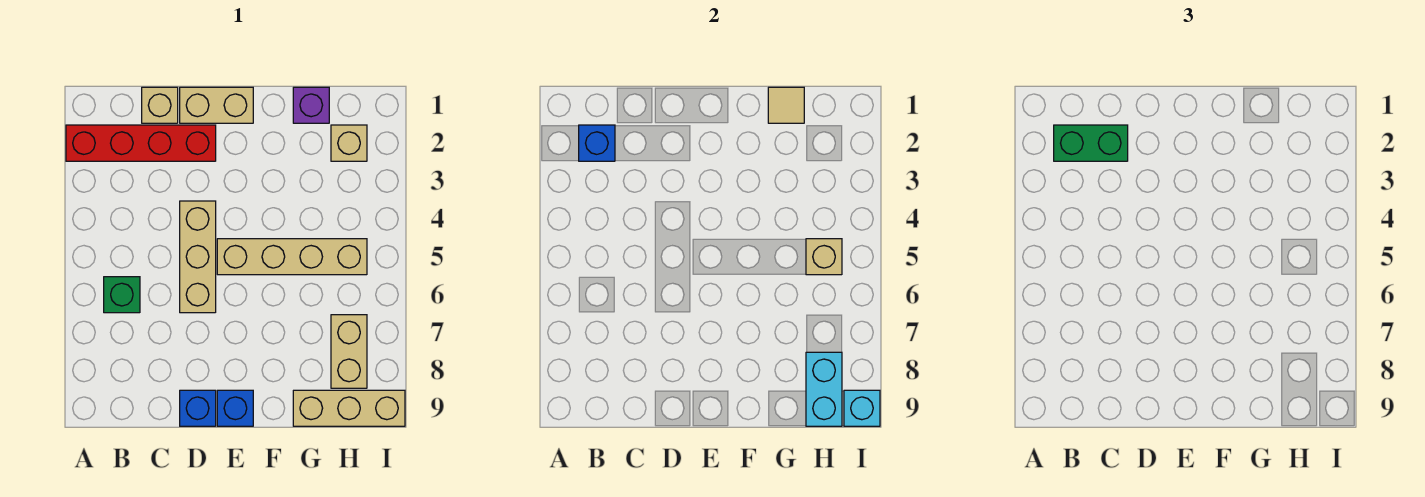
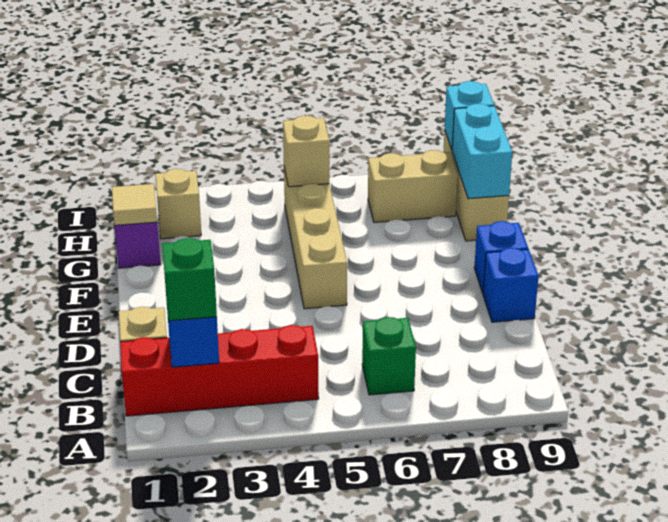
red brick A2:D2 level 1 -> red brick B1:B4 level 1
green brick B2:C2 level 3 -> green brick B2 level 3
tan brick D1:E1 level 1 -> none
tan brick D4:D6 level 1 -> none
cyan brick H8:H9 level 2 -> cyan brick G9:H9 level 2

